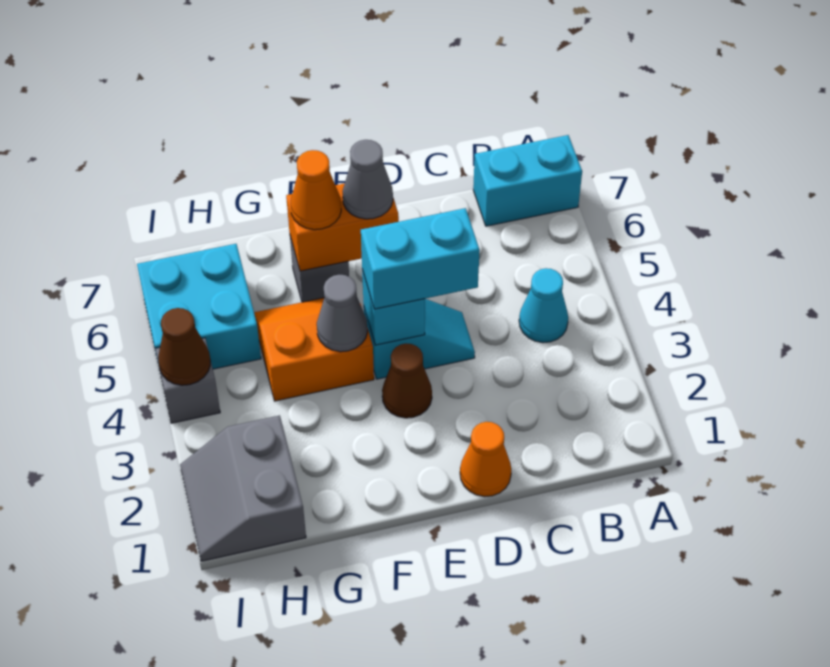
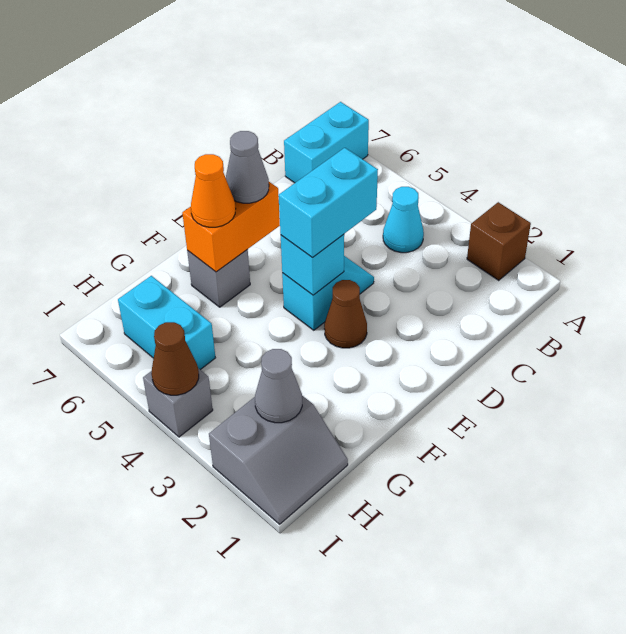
none -> brown brick A2 level 1
orange cone D1 level 1 -> none
orange slope F4:G5 level 1 top 4 -> none
grey cone F4 level 2 -> grey cone H2 level 2
grey slope H1:I2 level 1 top H -> grey slope H1:I2 level 1 top 2
cyan brick H5:I6 level 1 -> cyan brick H5:H6 level 1

